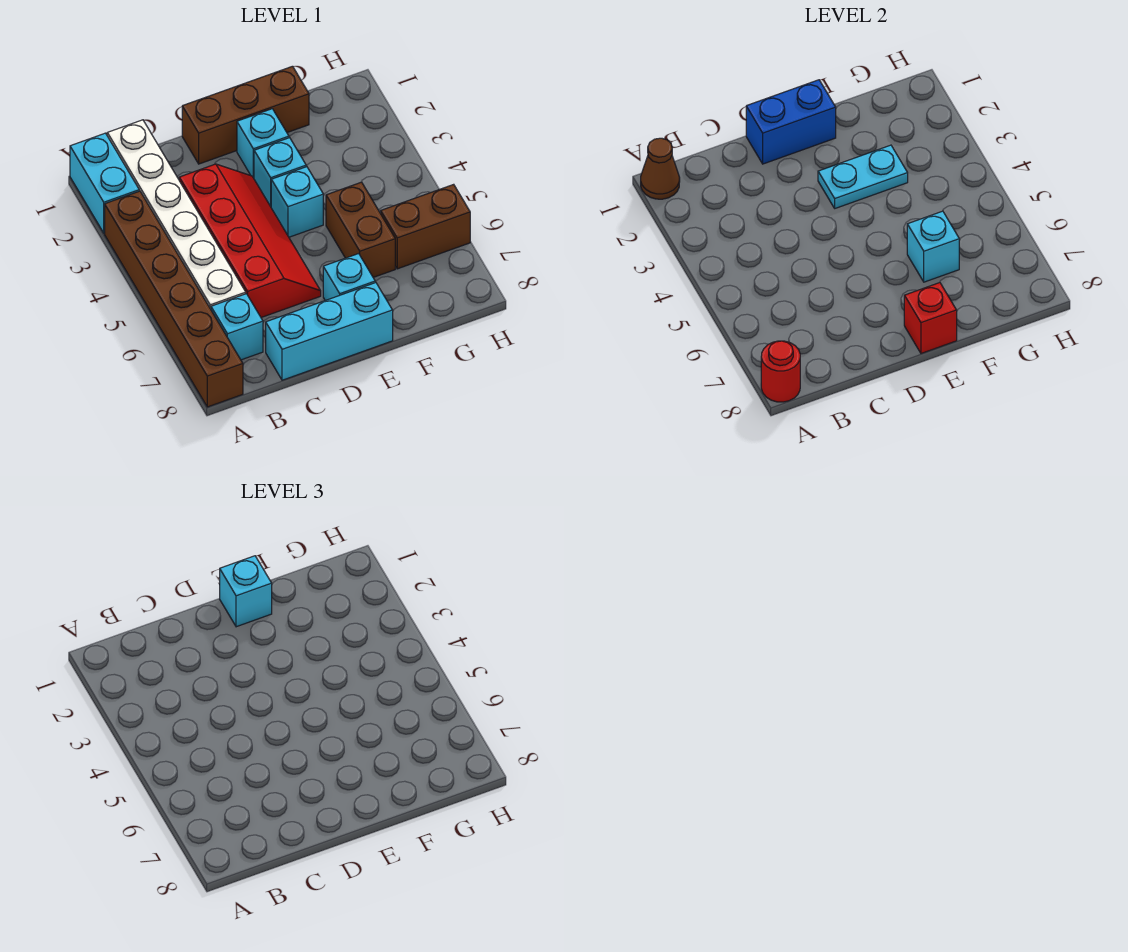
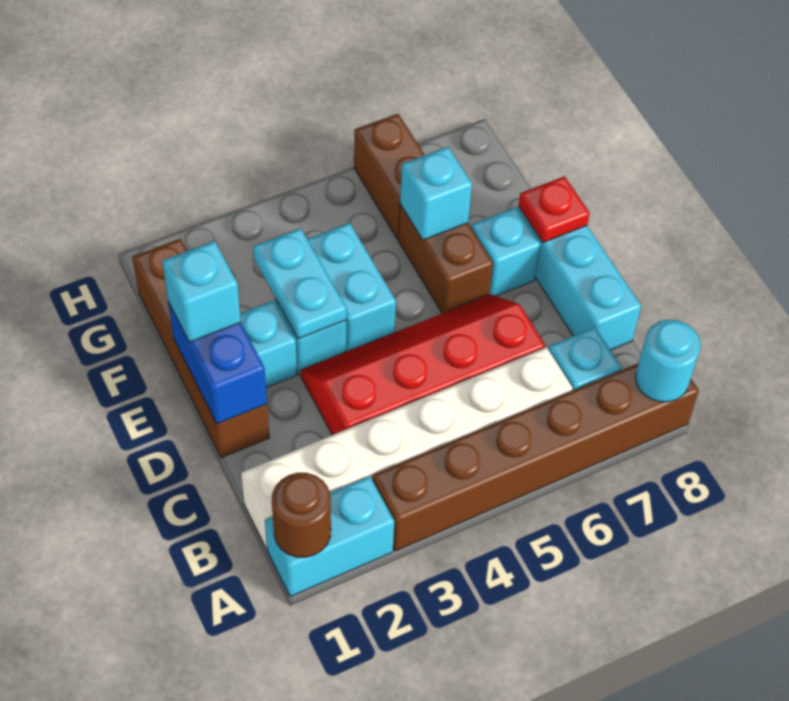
brown cone A1 level 2 -> brown round brick A1 level 2
red round brick A8 level 2 -> cyan round brick A8 level 2
brown brick D1:F1 level 1 -> brown brick D1:G1 level 1
cyan brick E4 level 1 -> cyan brick E4:F4 level 1
red brick E8 level 2 -> red plate E8 level 2
brown brick F5:F6 level 1 -> brown brick E6:F6 level 1

